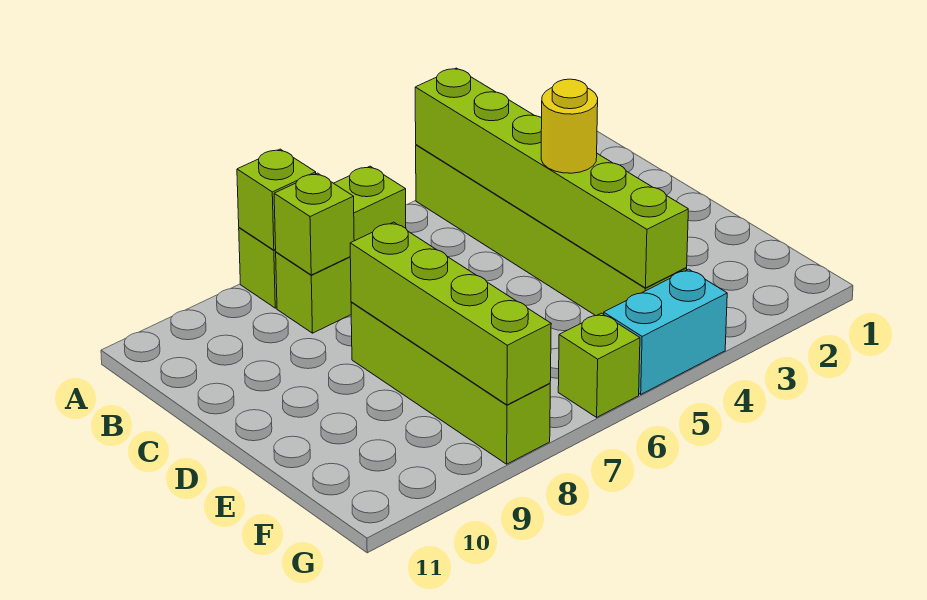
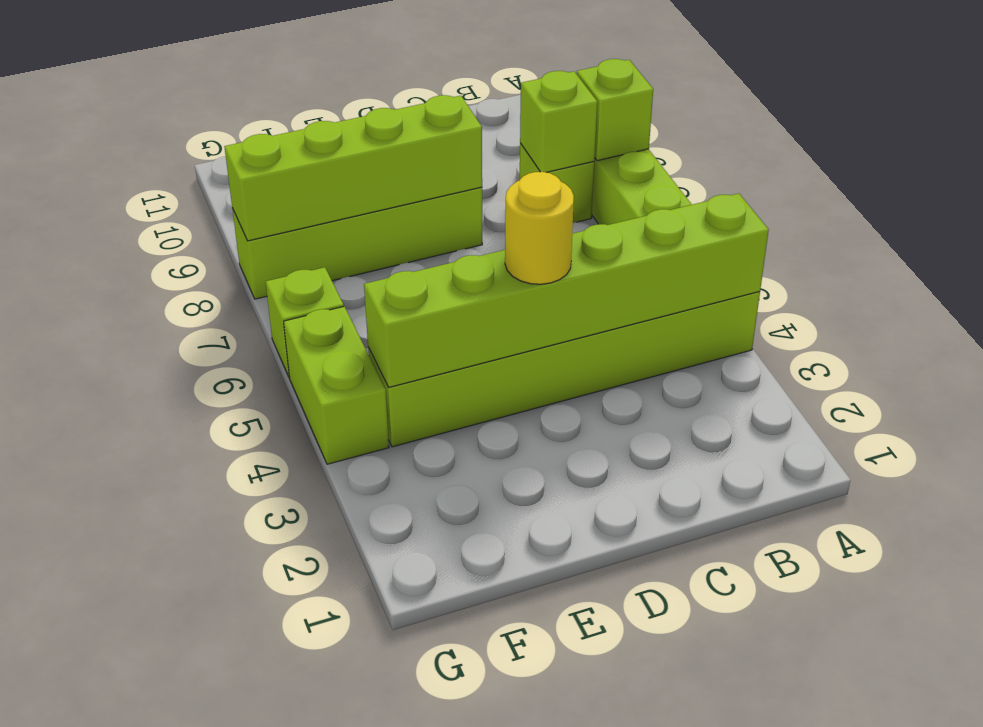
cyan brick G4:G5 level 1 -> lime brick G4:G5 level 1

